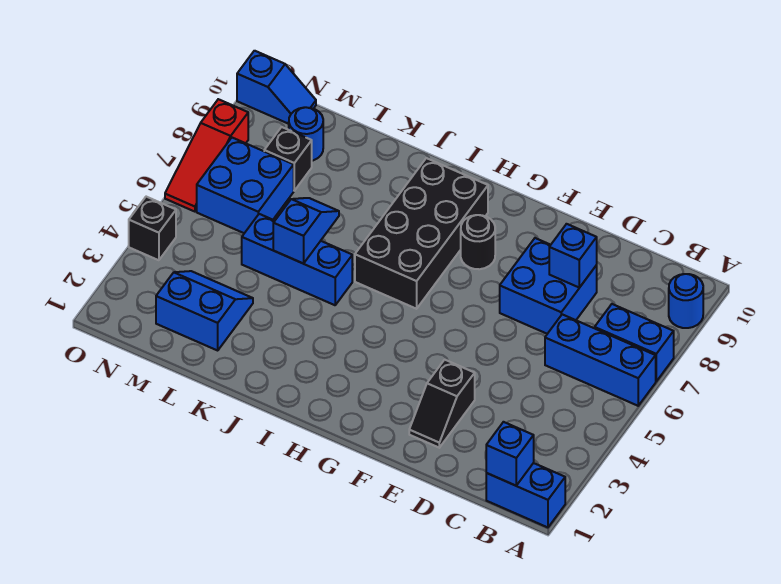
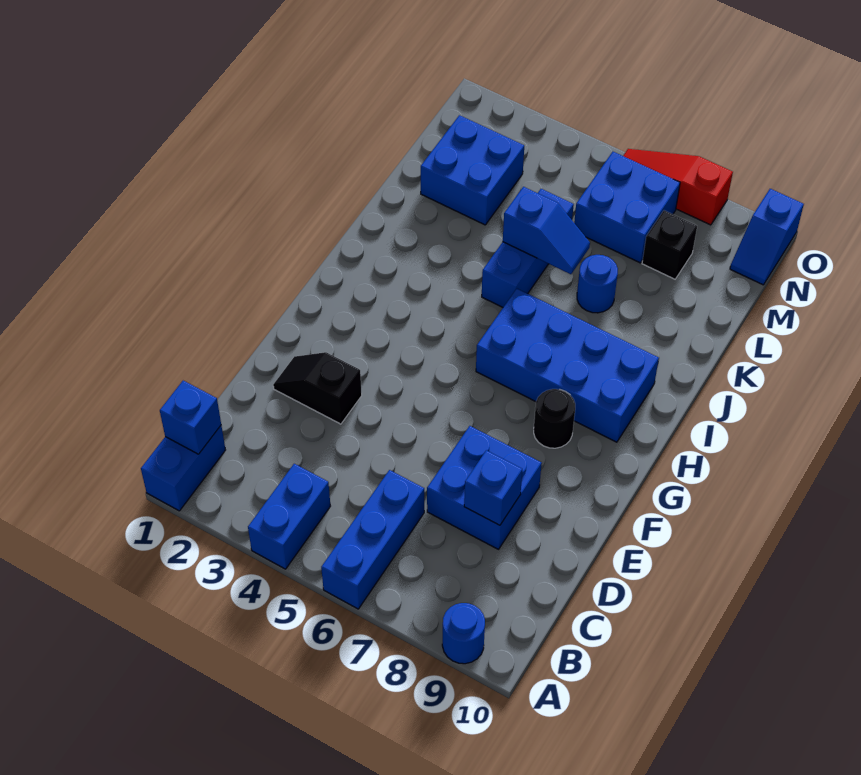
blue brick A7:B7 level 1 -> blue brick A4:B4 level 1
black brick H6:I9 level 1 -> blue brick H6:I9 level 1
blue slope L2:M3 level 1 top 2 -> blue brick L2:M3 level 1
blue round brick M9 level 1 -> blue round brick K7 level 1
black brick O4 level 1 -> none

